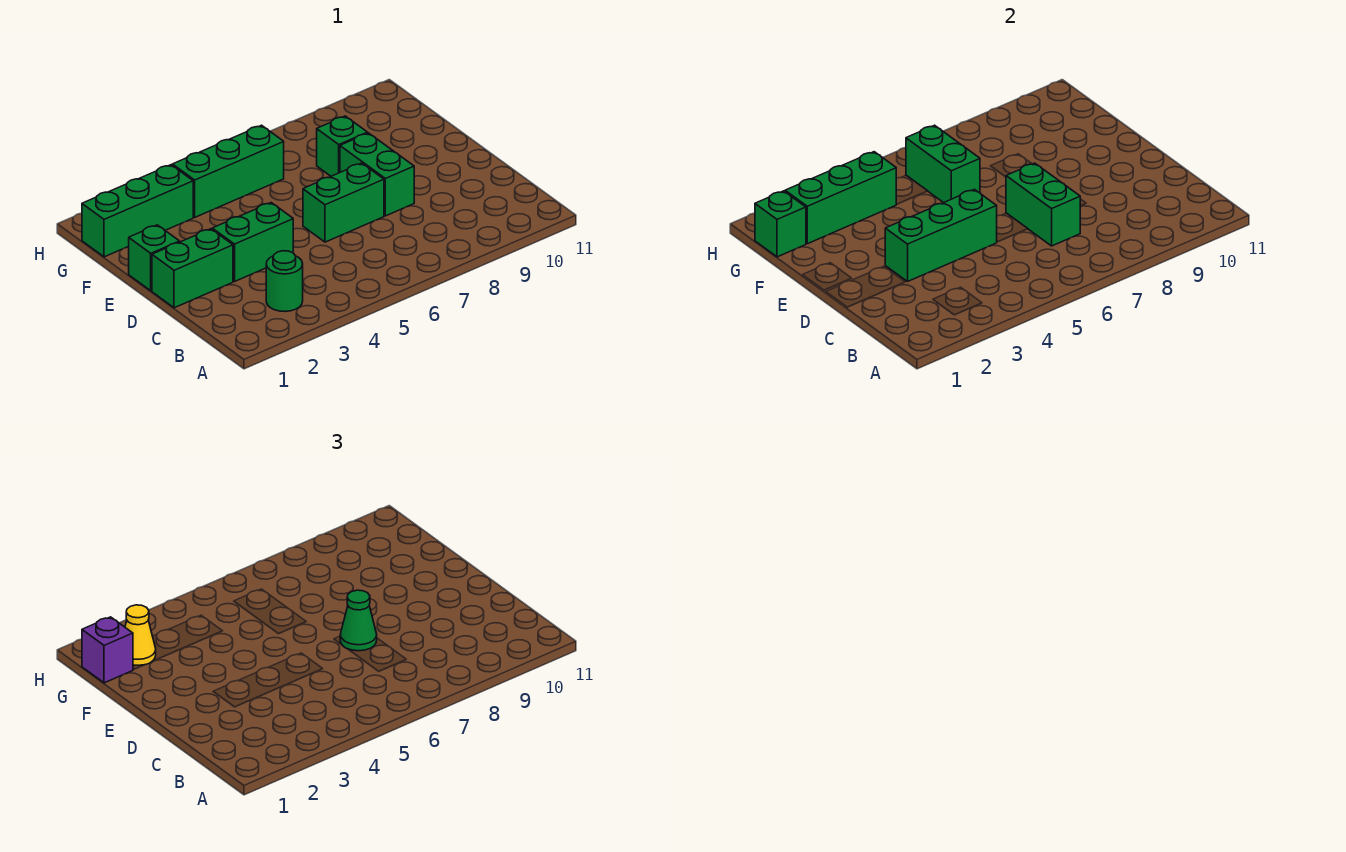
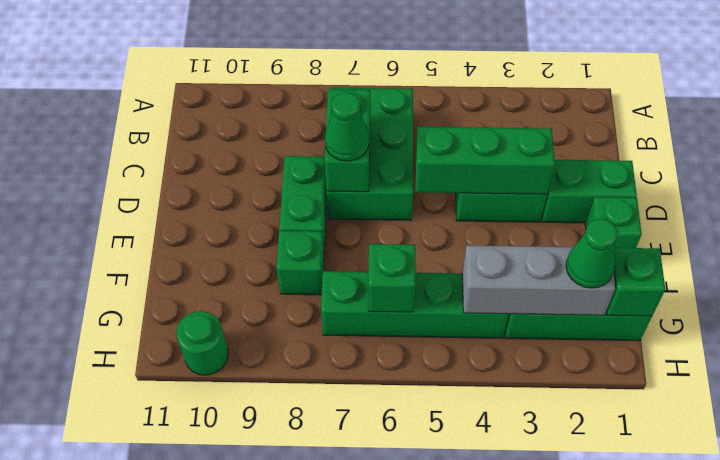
green round brick B3 level 1 -> green round brick H10 level 1
green brick D6:D7 level 1 -> green brick B6:D7 level 1
green brick F6:G6 level 2 -> green brick G6 level 2
purple brick G1 level 3 -> none
green brick G2:G4 level 2 -> grey brick G2:G4 level 2
yellow cone G2 level 3 -> green cone G2 level 3
green brick G4:G6 level 1 -> green brick G4:G7 level 1

